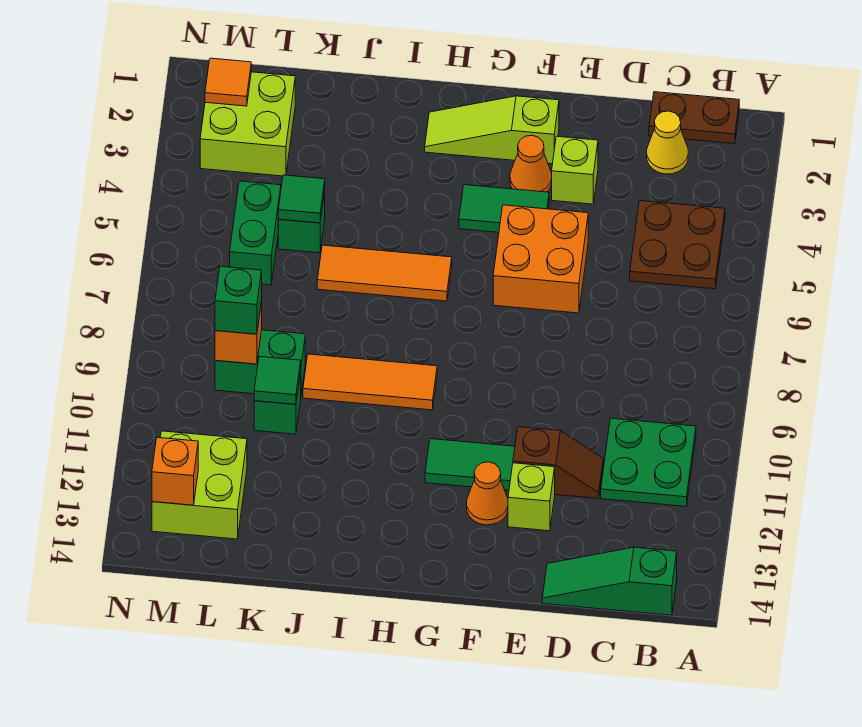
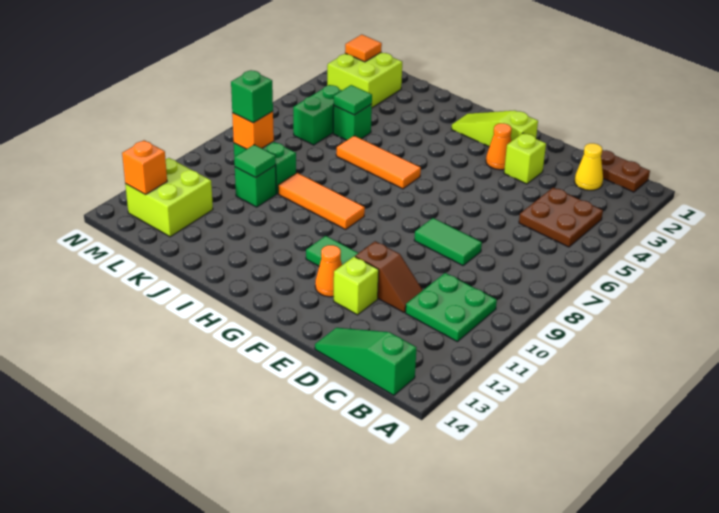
orange brick E5:F6 level 1 -> none
green tile F4:G4 level 1 -> green tile D8:E8 level 1

